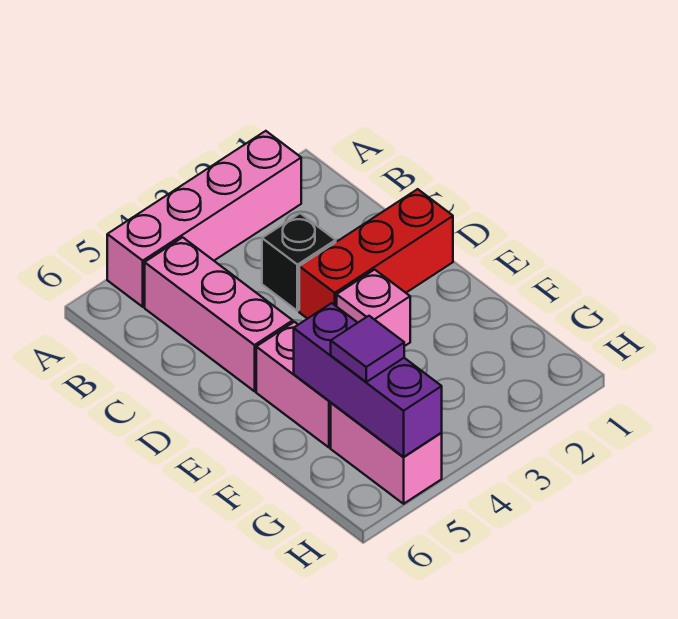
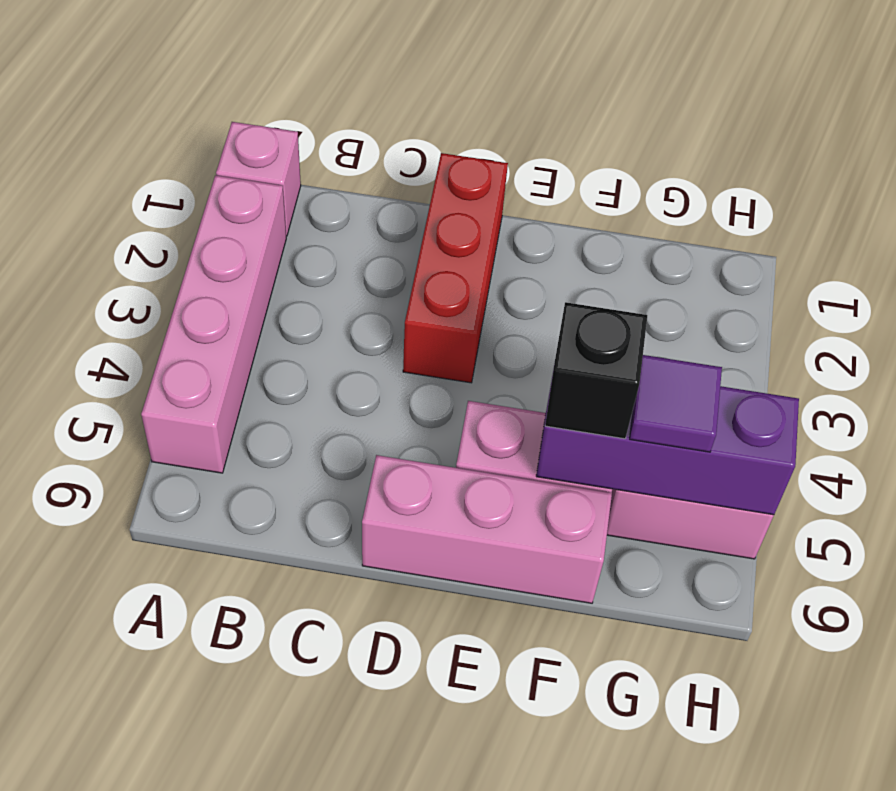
pink brick B5:D5 level 1 -> pink brick D6:F6 level 1
black brick C3 level 1 -> black brick F5 level 3
pink brick E3 level 1 -> pink brick A1 level 1

